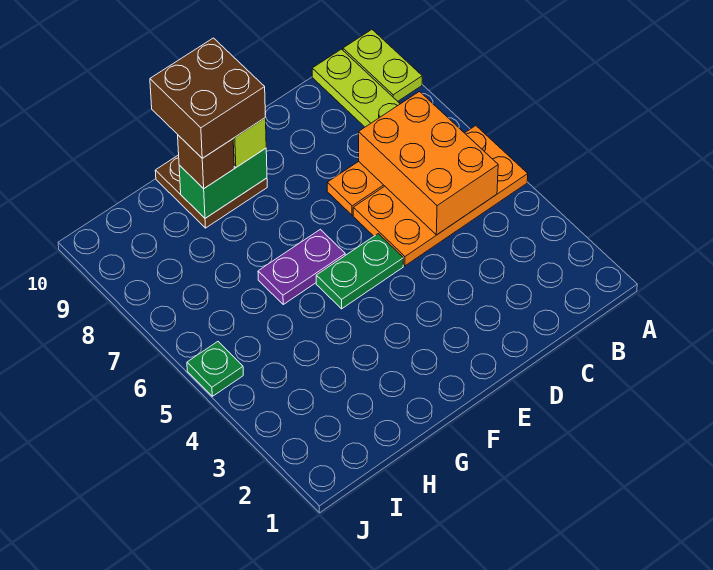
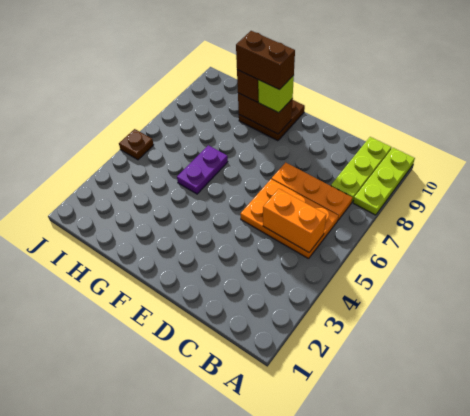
orange plate A5:D6 level 1 -> orange plate B5:D6 level 1
lime plate A9:A10 level 1 -> lime plate A8:A10 level 1
orange brick B5:C7 level 2 -> orange brick B5:C5 level 2
green plate E5:F5 level 1 -> none
purple plate F6:G6 level 1 -> purple plate G5:G6 level 1
green brick F9:G9 level 2 -> brown brick F9:G9 level 2
brown brick F9:G10 level 4 -> brown brick F9:G9 level 4
green plate J5 level 1 -> brown plate J5 level 1

